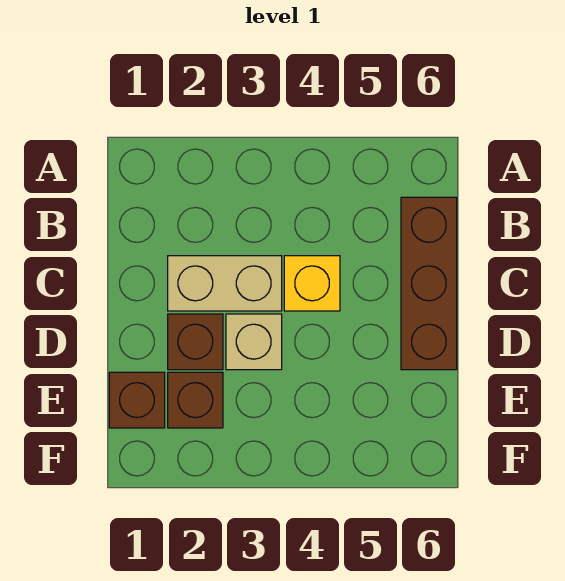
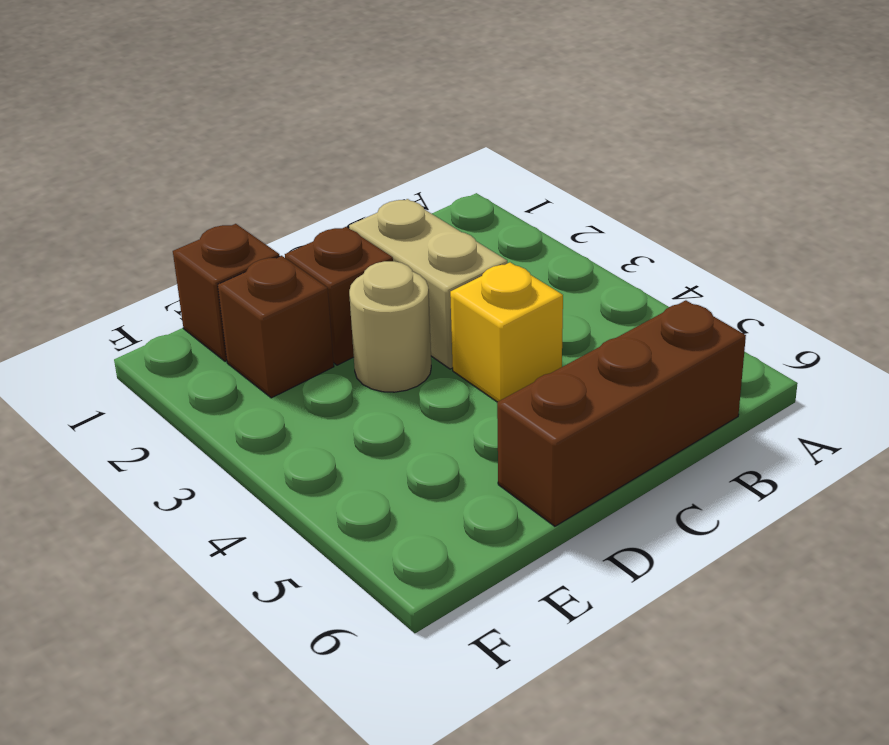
tan brick D3 level 1 -> tan round brick D3 level 1

